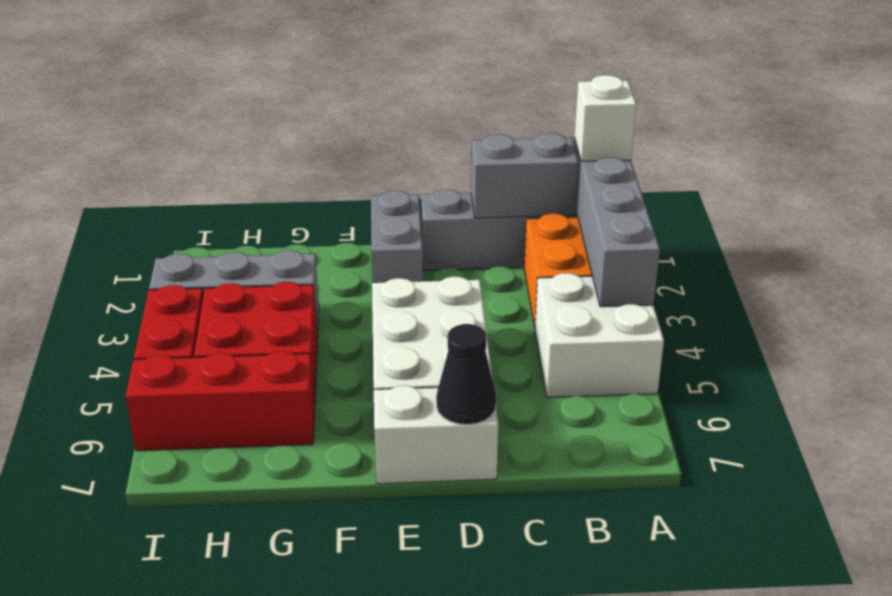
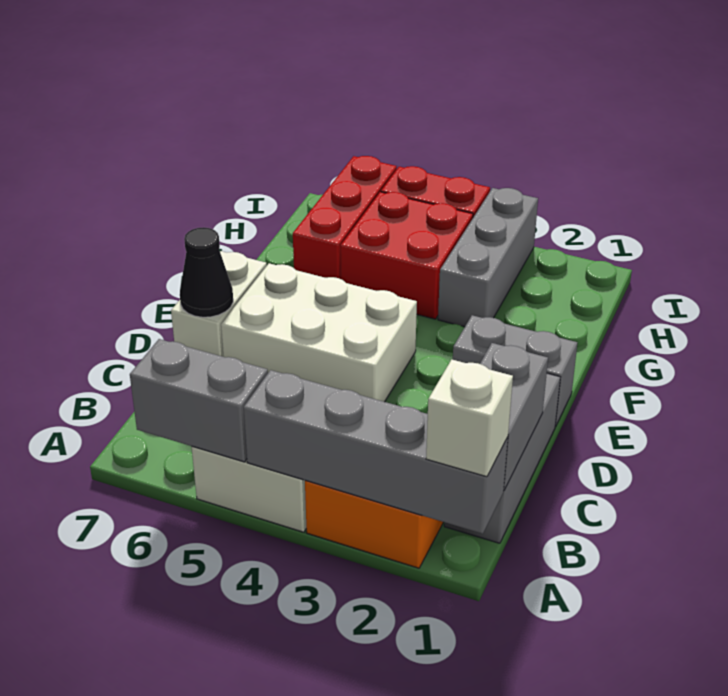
none -> grey brick A5:A6 level 2

